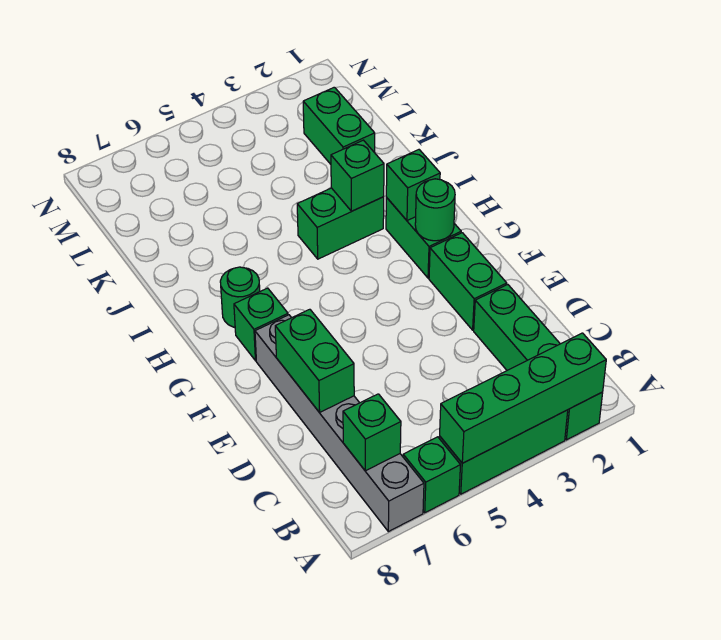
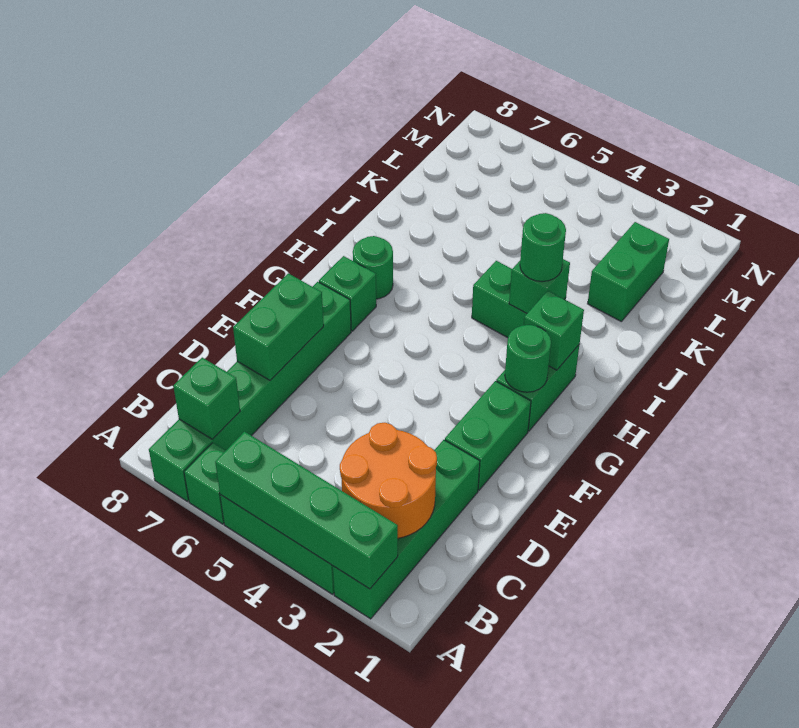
grey brick A7:F7 level 1 -> green brick A7:F7 level 1
none -> orange round brick B2:C3 level 2
none -> green round brick I3 level 3

